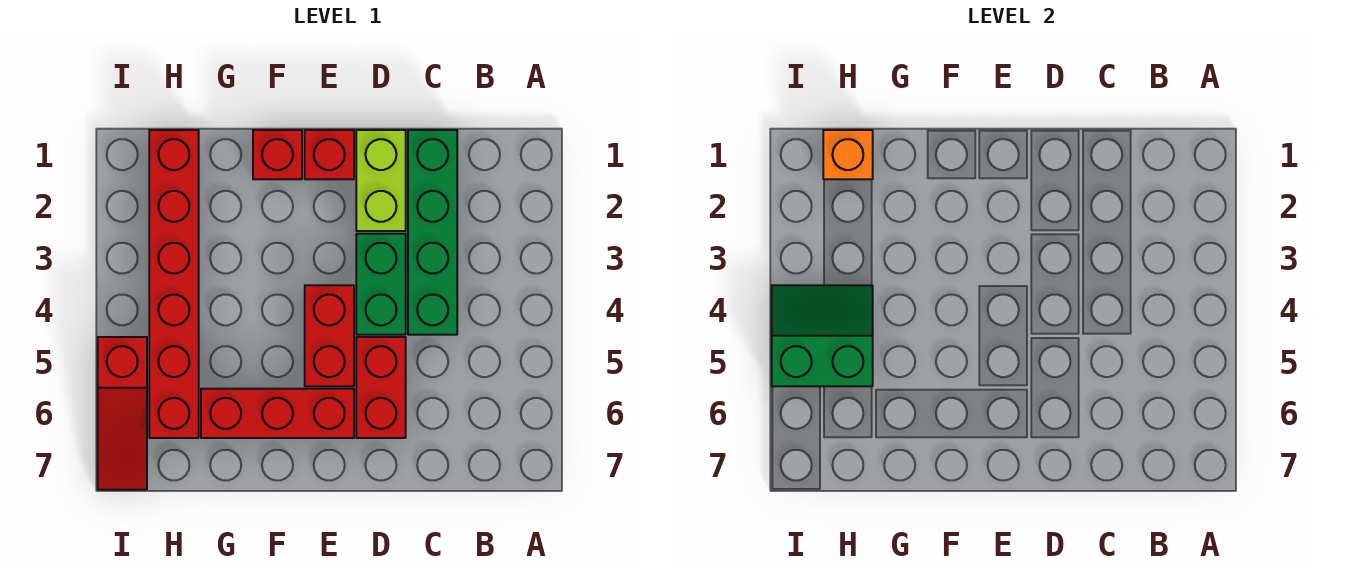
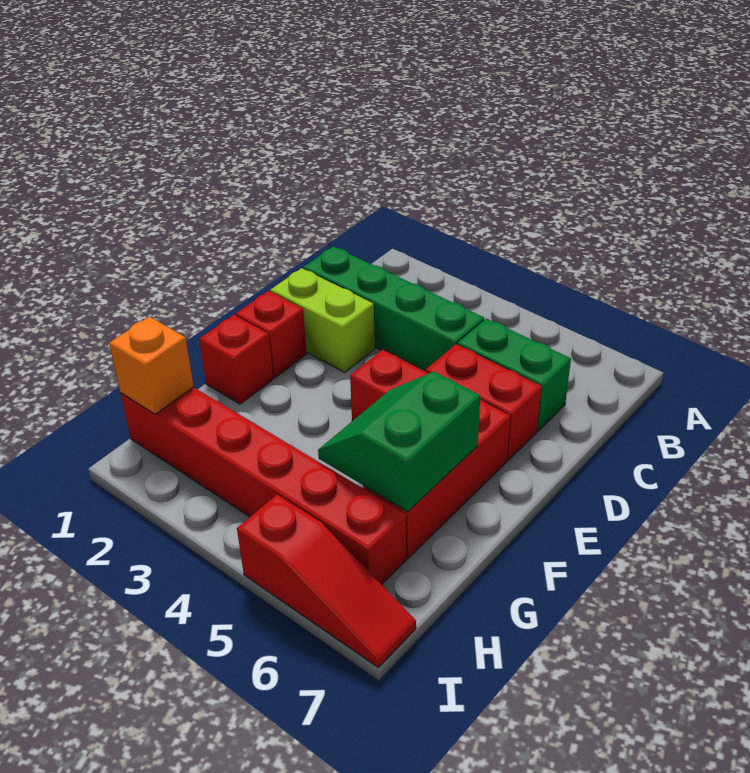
green brick D3:D4 level 1 -> green brick C5:C6 level 1
green slope H4:I5 level 2 top 5 -> green slope F5:G6 level 2 top 6

